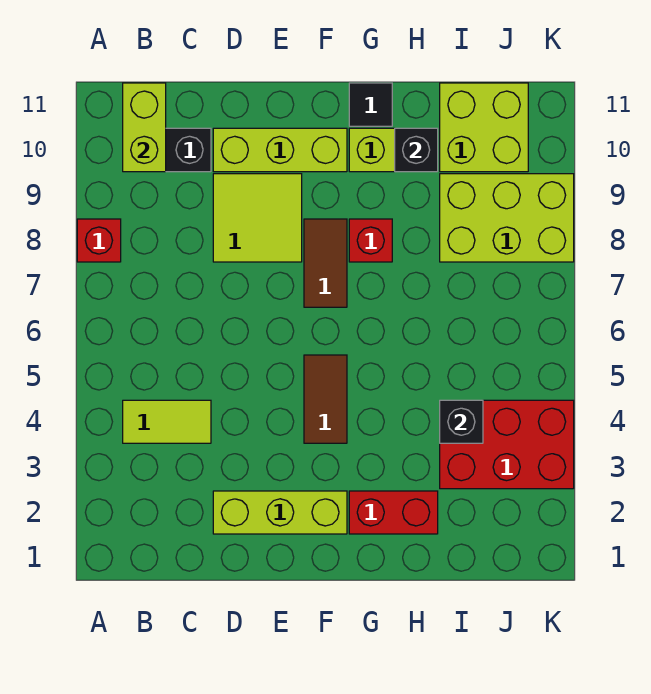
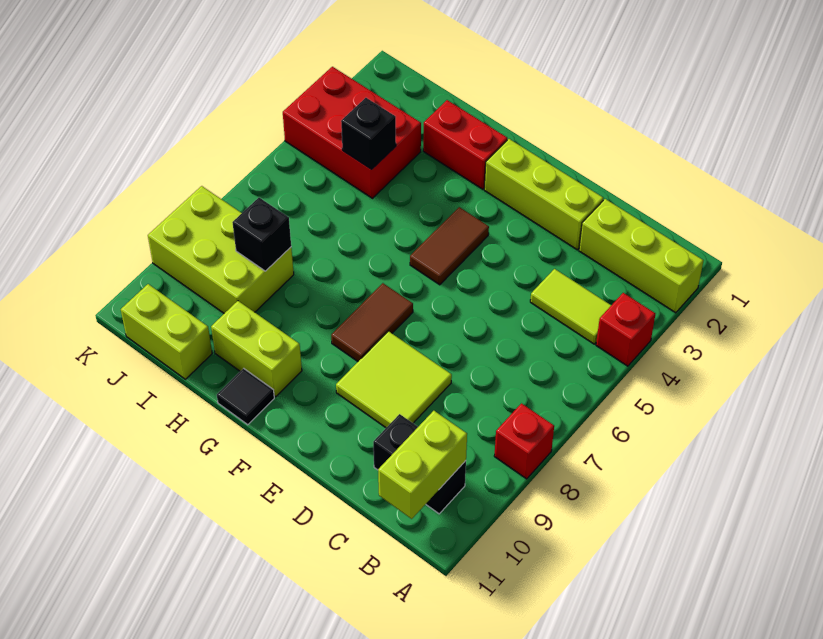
lime brick D10:F10 level 1 -> lime brick A2:C2 level 1
red brick G8 level 1 -> red brick A4 level 1
black brick H10 level 2 -> black brick I8 level 2
lime brick I10:J11 level 1 -> lime brick I11:J11 level 1

